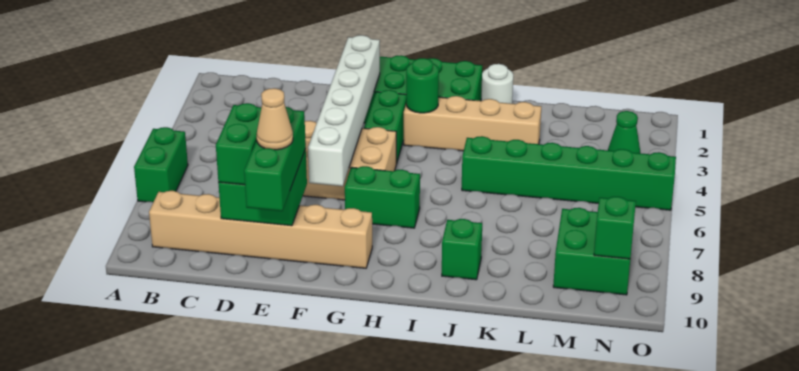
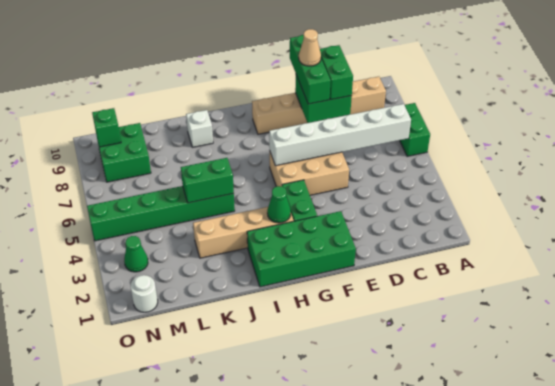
white brick F2:F7 level 2 -> white brick B6:G6 level 2
green brick G7:H7 level 1 -> green brick J5:K5 level 2
green round brick H3 level 2 -> green cone H3 level 2
white round brick J1 level 1 -> white round brick N1 level 1
green brick J9 level 1 -> white brick J9 level 1

